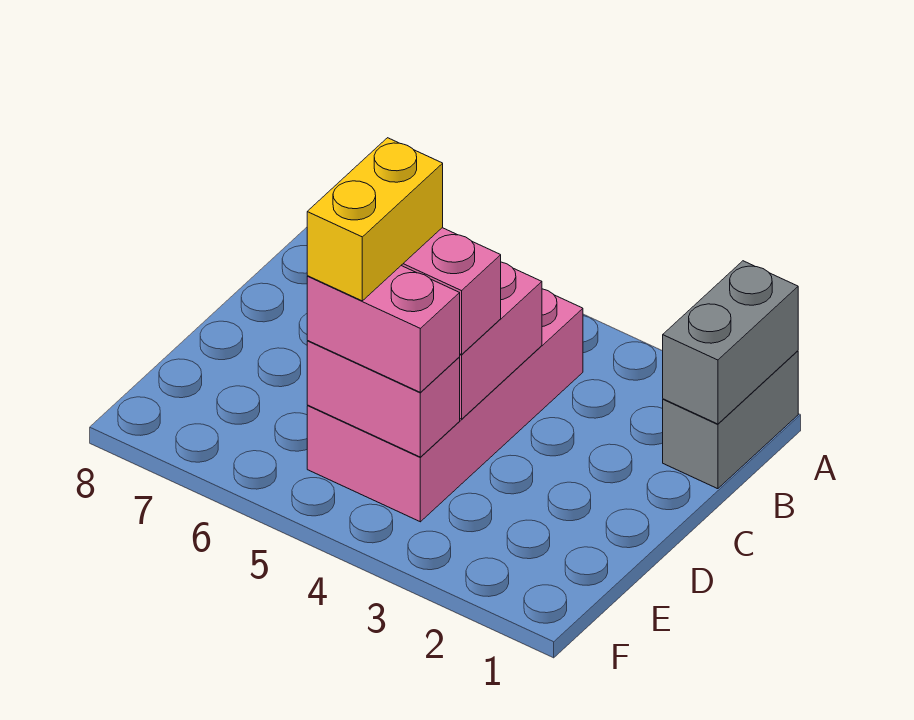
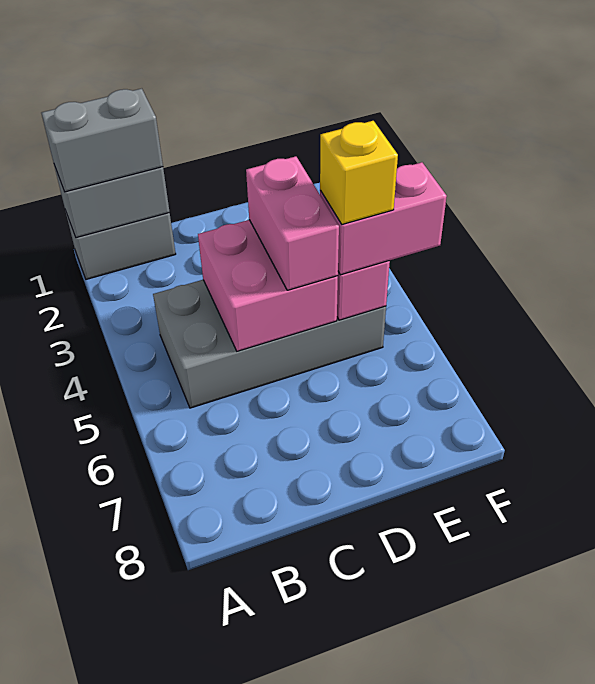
none -> grey brick A1:B1 level 3
pink brick B4:E5 level 1 -> grey brick B4:E5 level 1
yellow brick D5:E5 level 4 -> yellow brick E5 level 4
pink brick E4:E5 level 3 -> pink brick E5:F5 level 3

